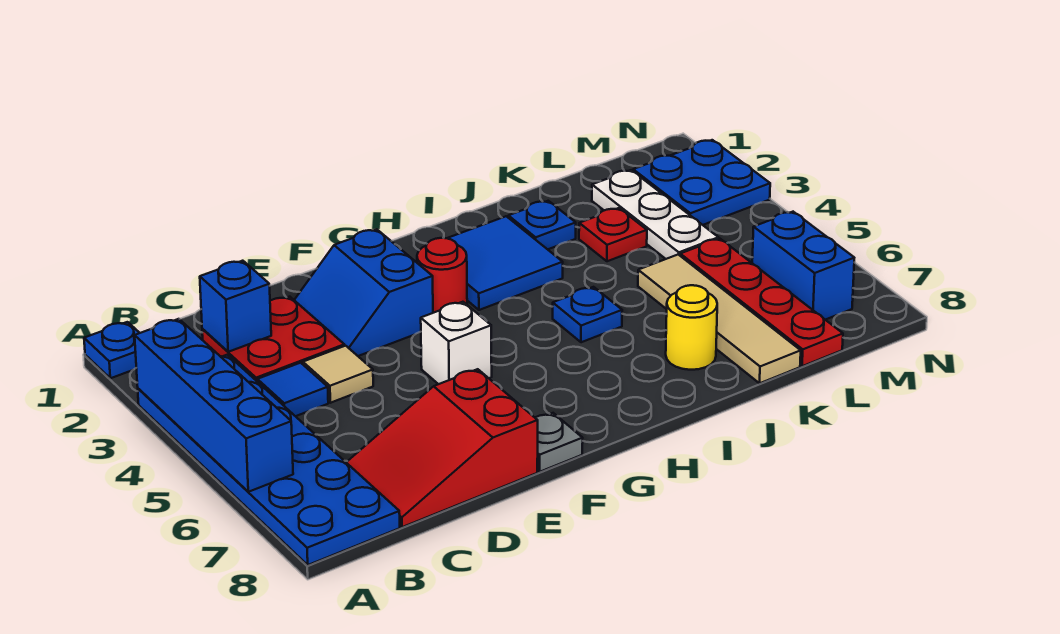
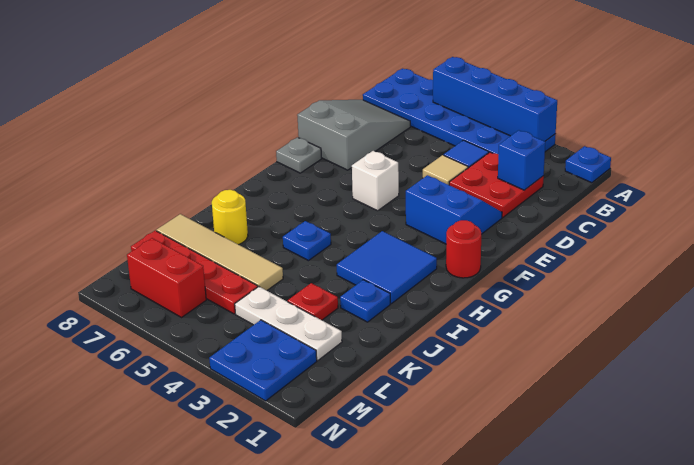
red slope C7:E8 level 1 top E -> grey slope C7:E8 level 1 top E
red round brick G3 level 1 -> red round brick G1 level 1
blue brick M6:M7 level 1 -> red brick M6:M7 level 1

